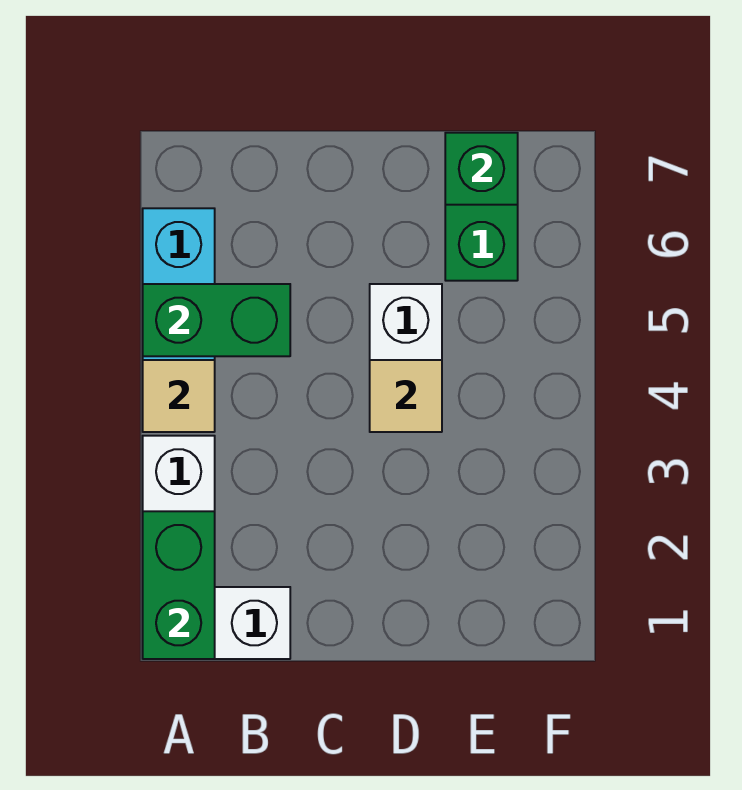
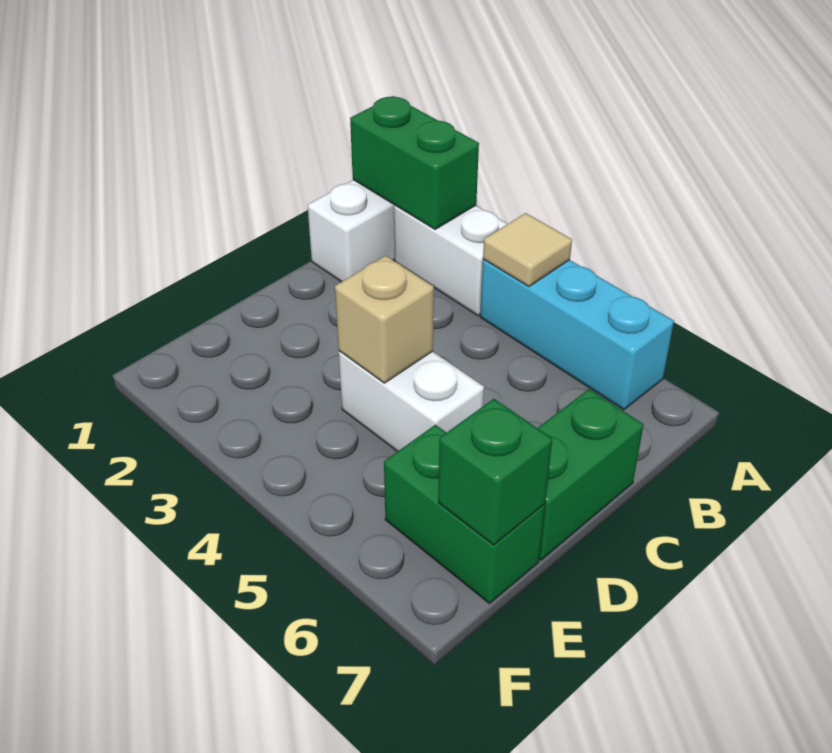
green brick A5:B5 level 2 -> green brick C7:D7 level 1
tan tile D4 level 2 -> tan brick D4 level 2

